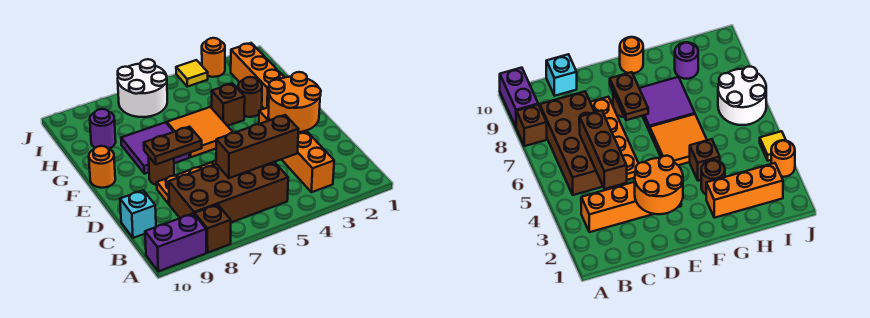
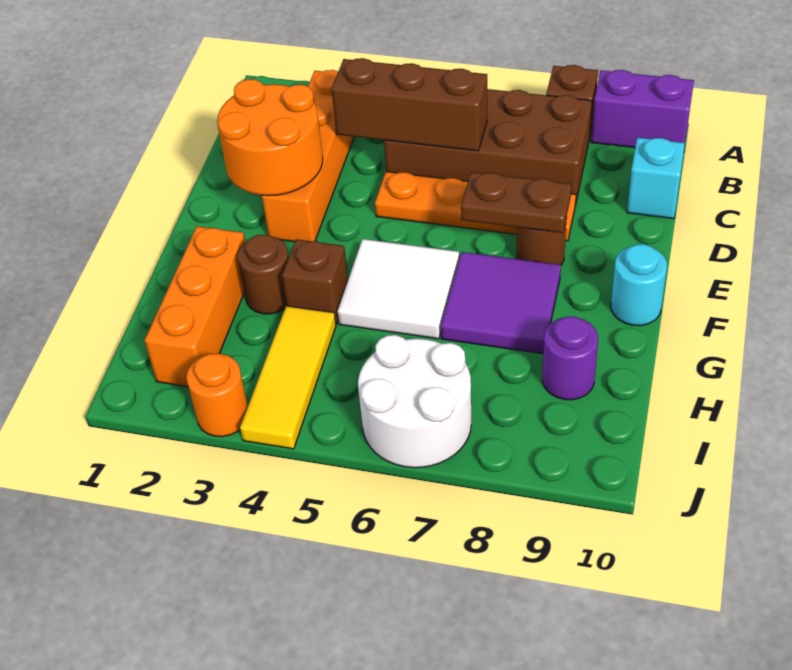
orange tile F5:G6 level 1 -> white tile F5:G6 level 1
orange round brick F10 level 1 -> cyan round brick F10 level 1
yellow tile J4 level 1 -> yellow tile H4:J4 level 1

